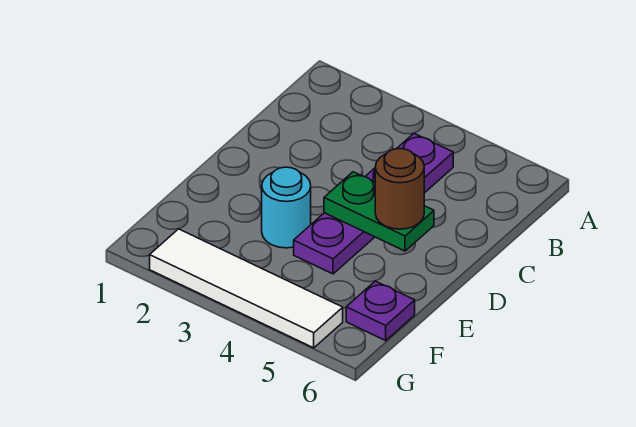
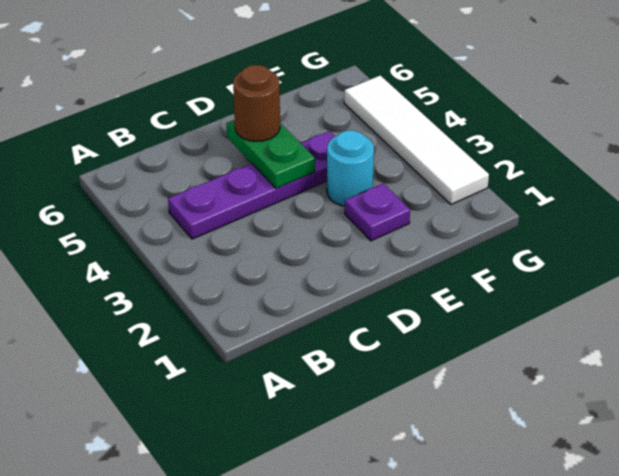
purple plate F6 level 1 -> purple plate E2 level 1

